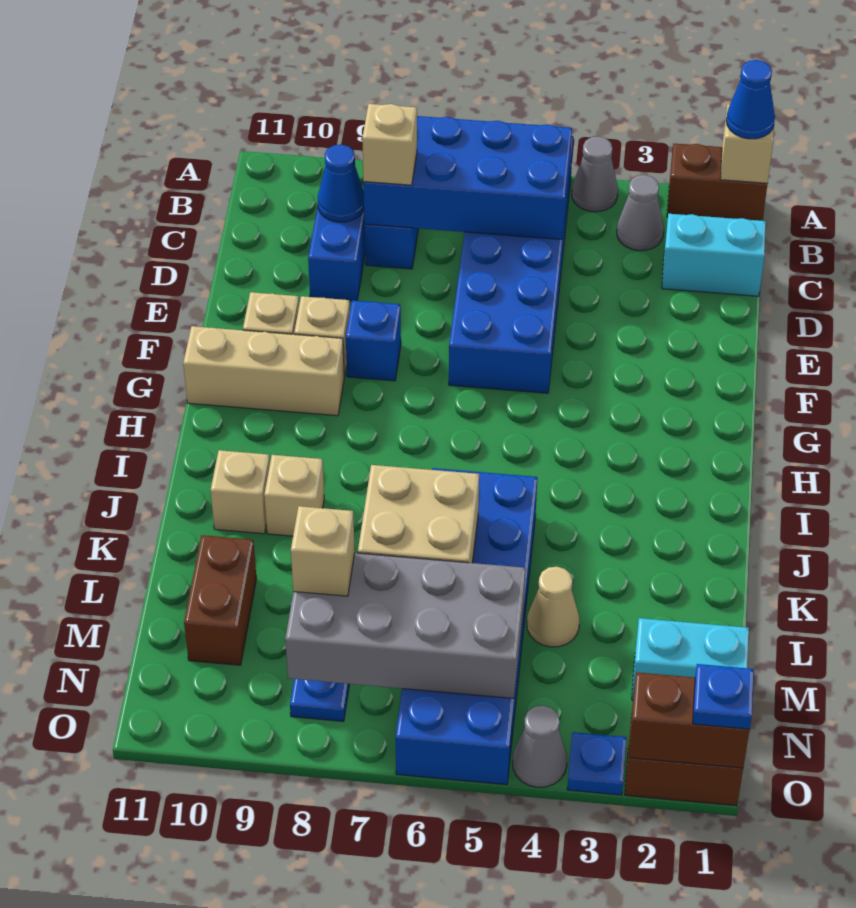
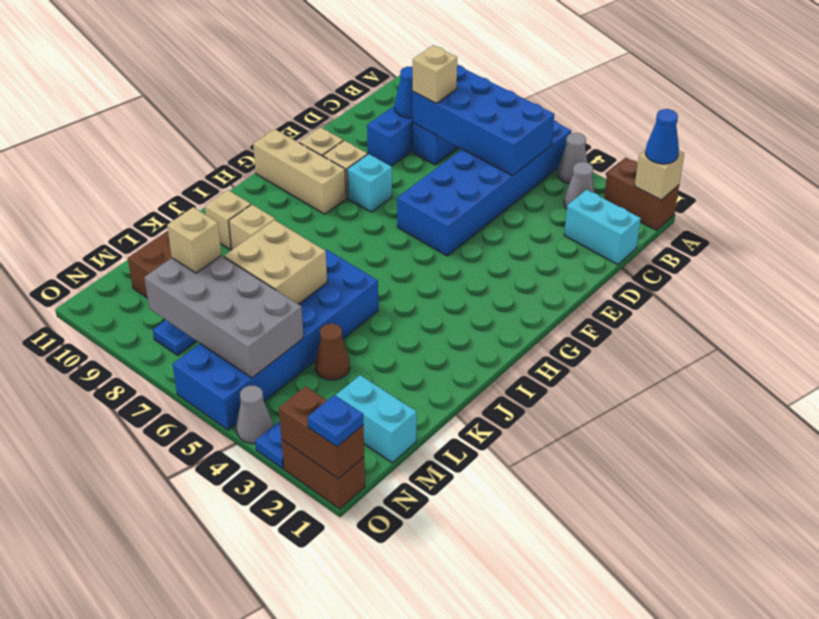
blue brick F8 level 1 -> cyan brick F8 level 1
tan cone L4 level 1 -> brown cone L4 level 1

